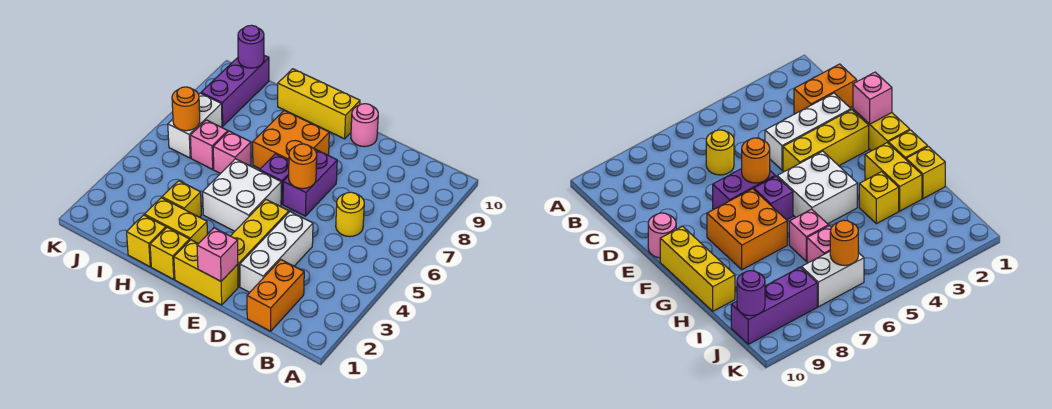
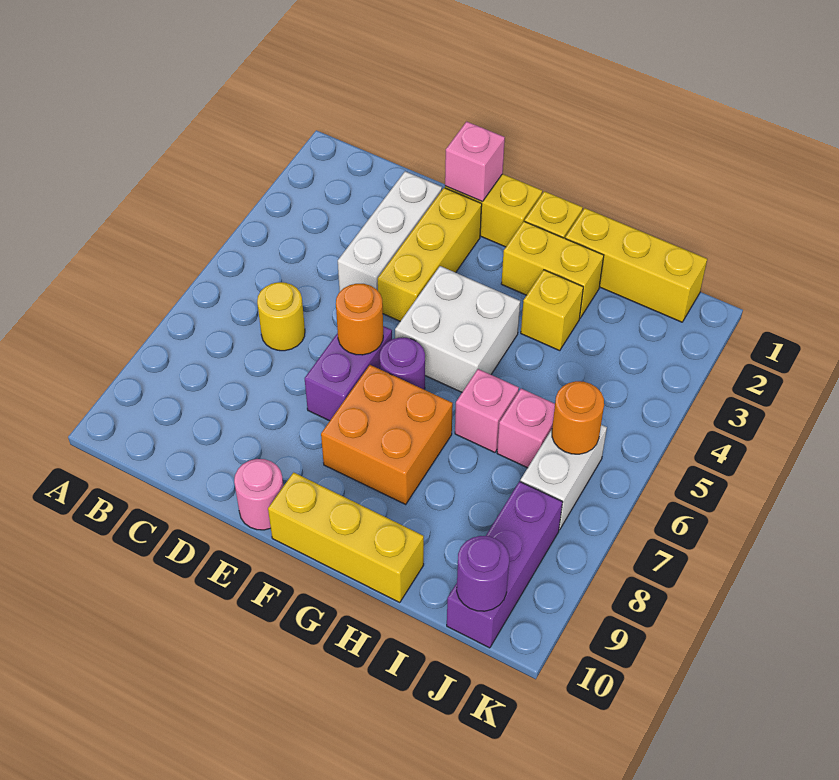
orange brick C1:C2 level 1 -> none
purple brick F6 level 1 -> purple round brick F6 level 1
yellow brick H1 level 1 -> yellow brick H1:J1 level 1

